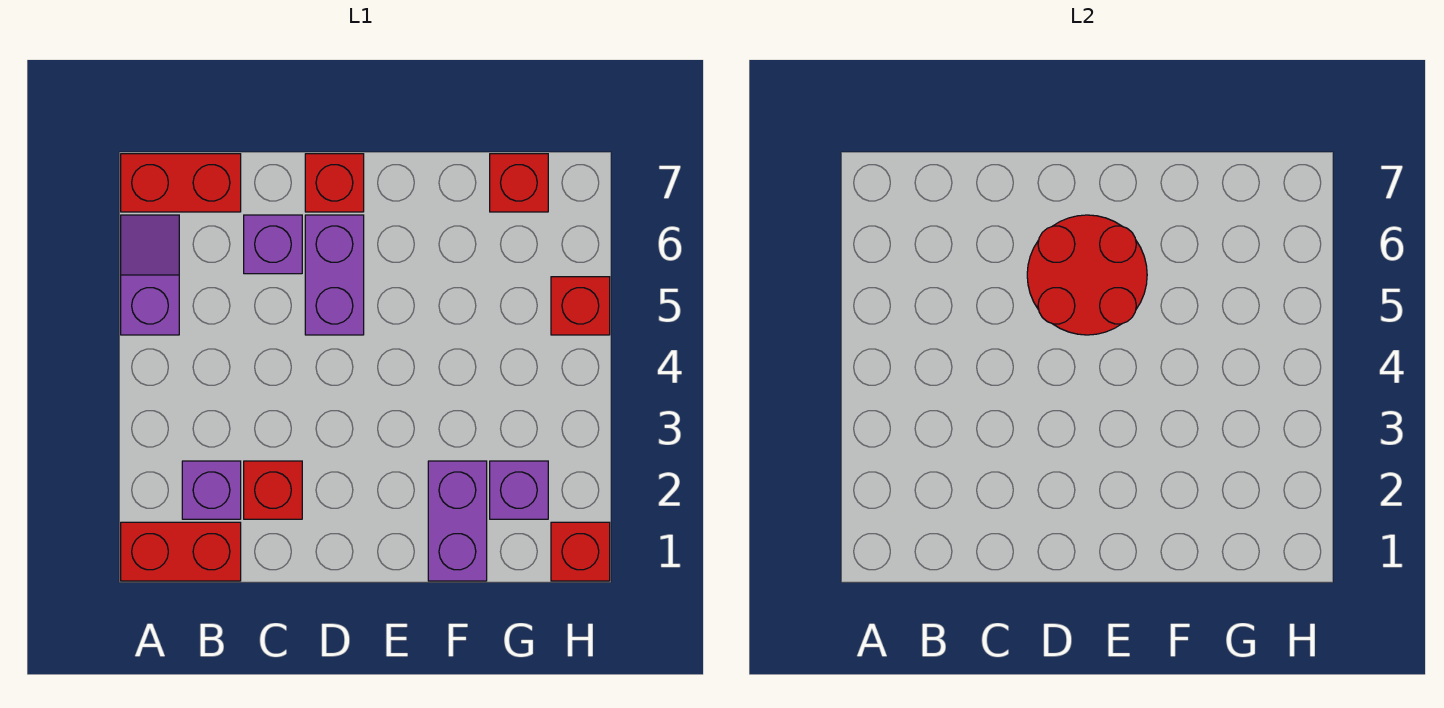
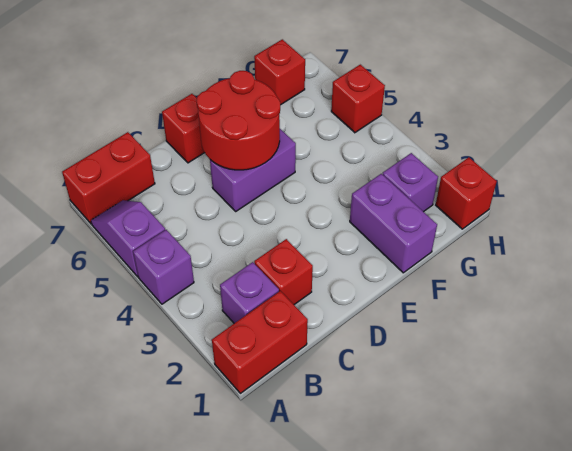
purple brick C6 level 1 -> purple brick A4 level 1
purple brick D5:D6 level 1 -> purple brick D5:E5 level 1

